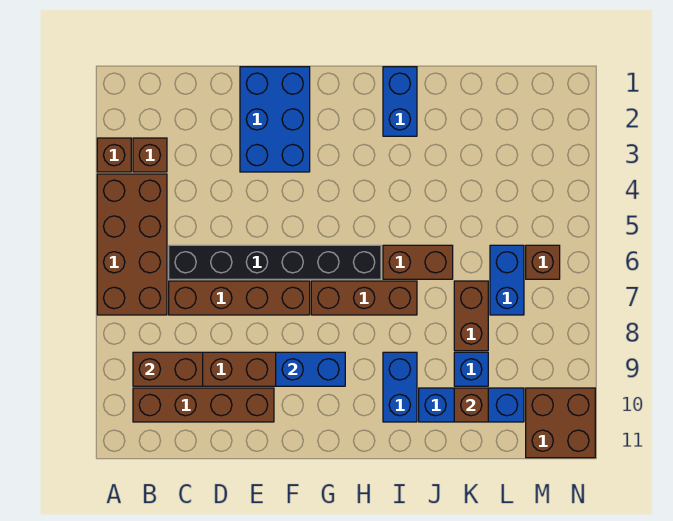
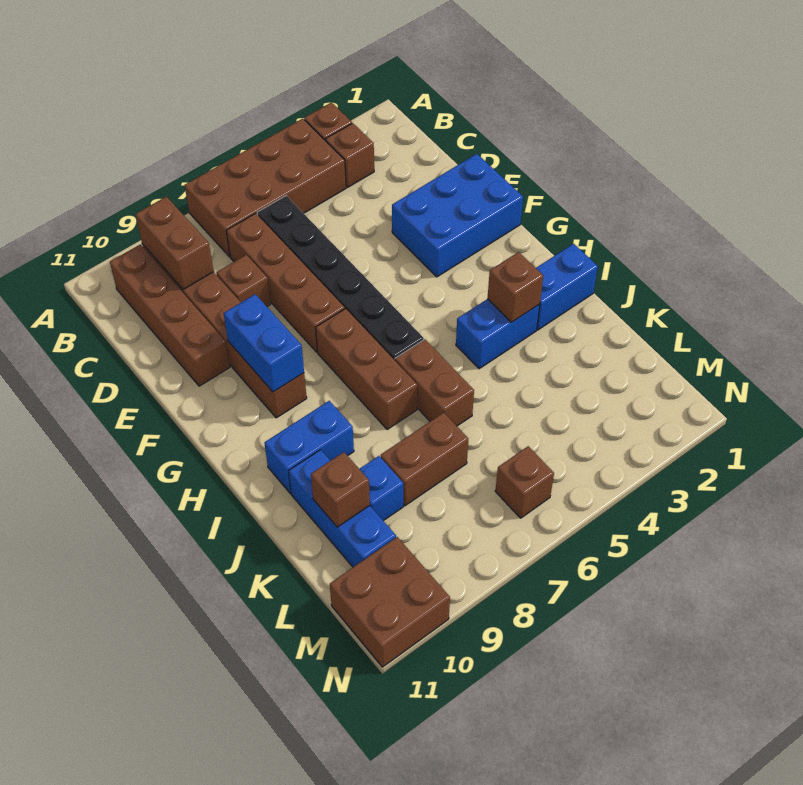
none -> brown brick D8 level 1
none -> brown brick I3 level 2
blue brick L6:L7 level 1 -> blue brick I3:I4 level 1

